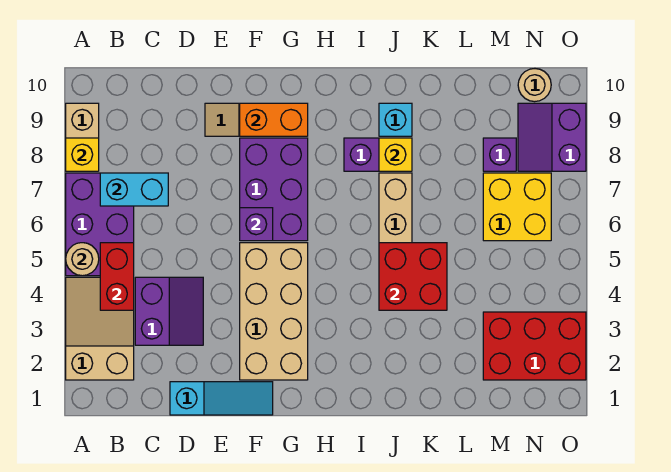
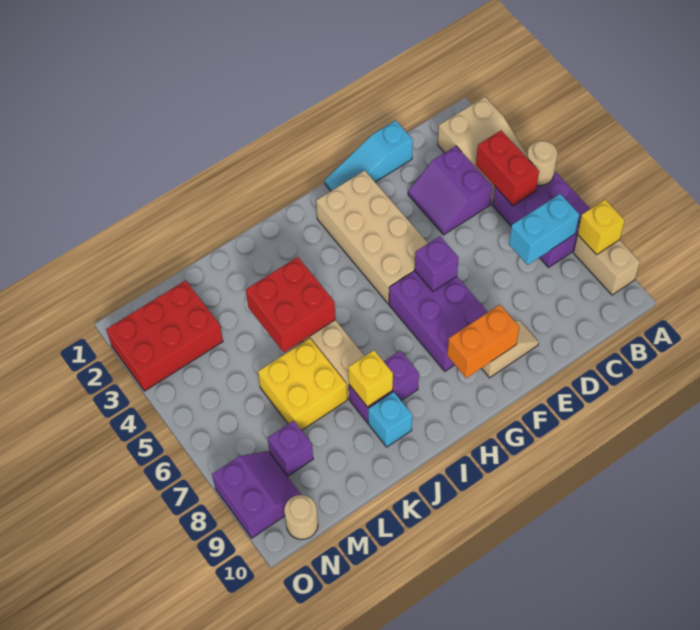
yellow brick M6:N7 level 1 -> yellow brick K6:L7 level 1

